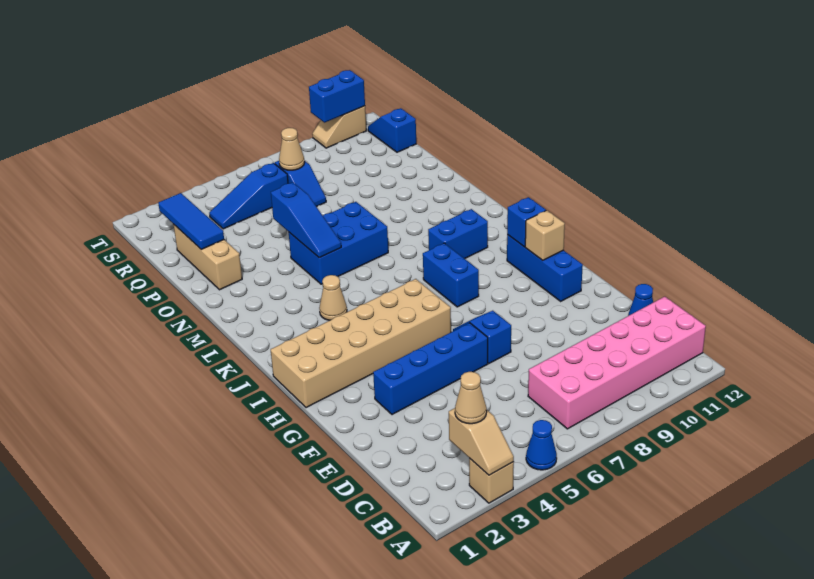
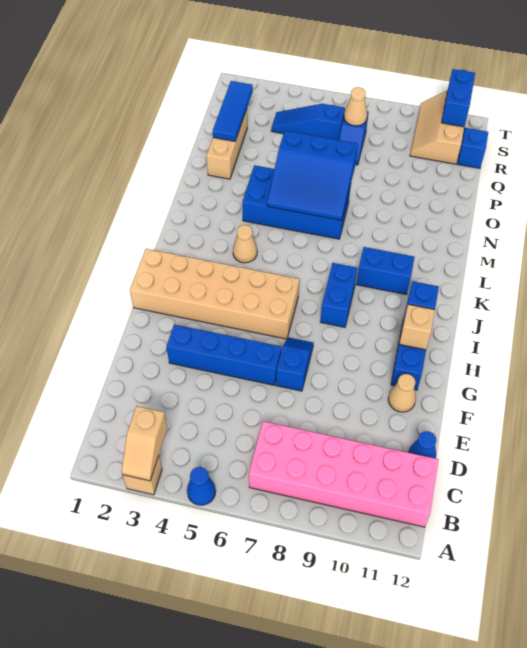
tan cone B3 level 3 -> tan cone F11 level 1
blue brick M5:N7 level 1 -> blue brick M4:N7 level 1
blue slope M5:O5 level 2 top O -> blue slope M5:O7 level 2 top O
tan slope T10:T11 level 1 top 11 -> tan slope R10:T11 level 1 top 11
blue brick T10:T11 level 2 -> blue brick S11:T11 level 2

